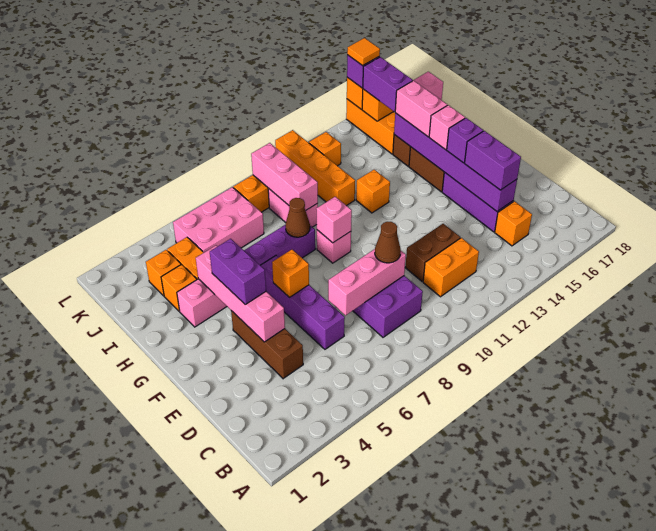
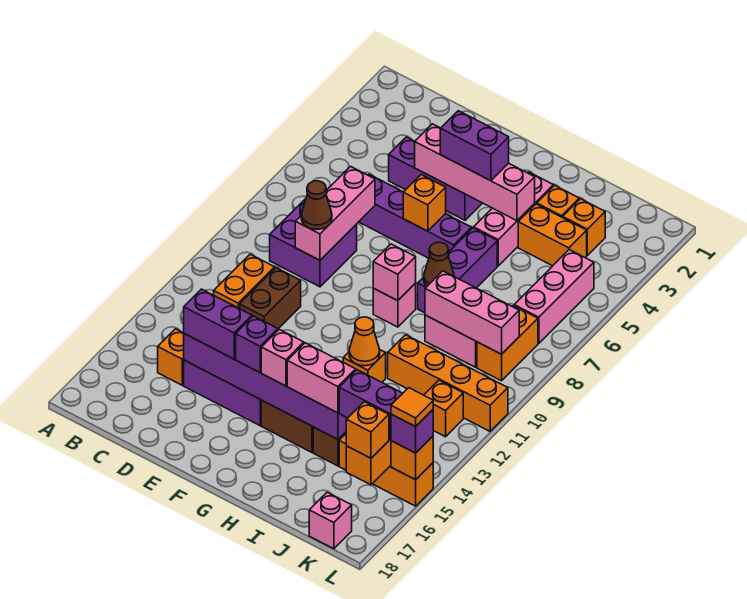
brown brick D4:F4 level 1 -> purple brick D4:F4 level 1
none -> orange cone H12 level 2
pink brick J5:K7 level 1 -> pink brick K5:K7 level 1
none -> orange brick K16 level 3

